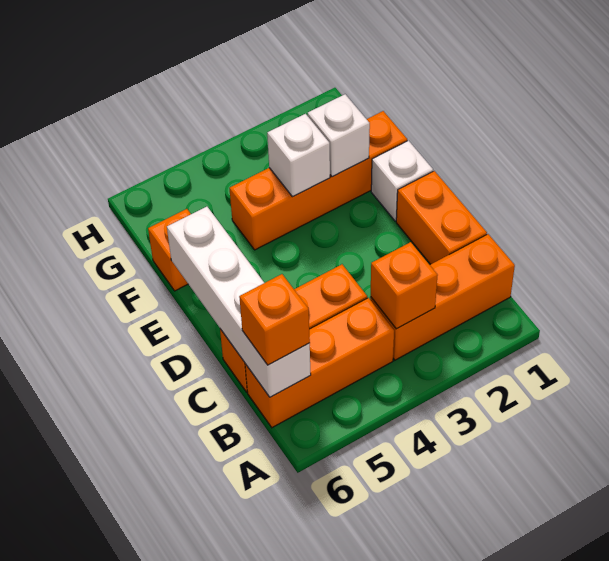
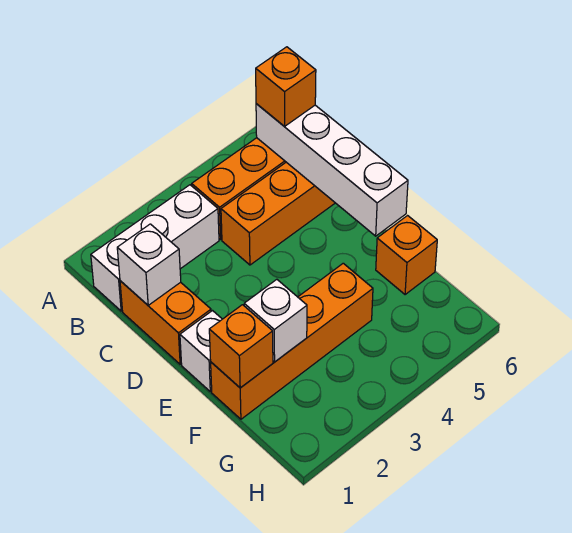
orange brick B1:B3 level 1 -> white brick B1:B3 level 1
orange brick B3 level 2 -> orange brick F1 level 2
white brick F3 level 2 -> white brick C1 level 2

